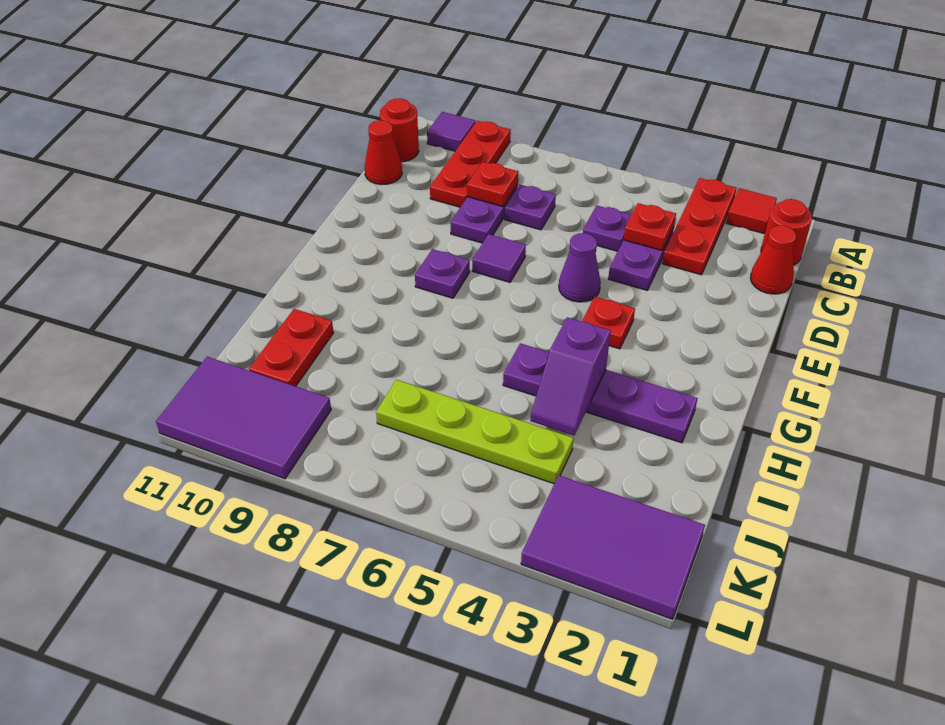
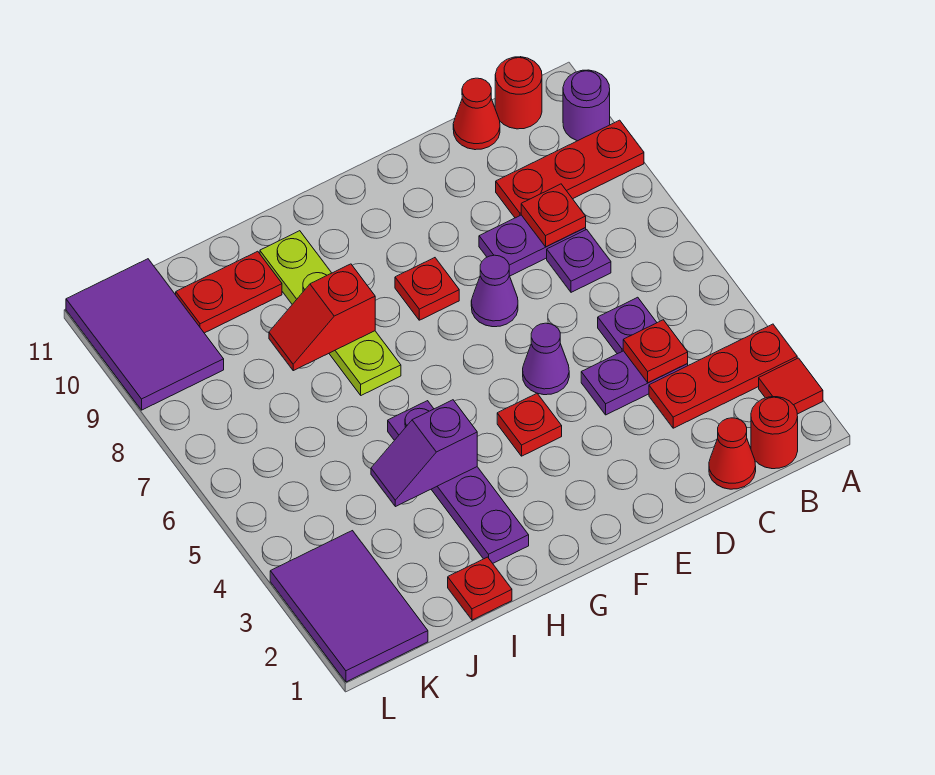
purple tile A10 level 1 -> purple round brick A10 level 1
purple tile E7 level 1 -> purple cone E7 level 1
purple plate F8 level 1 -> red plate F8 level 1
none -> red slope H8:I8 level 2 top H
none -> red plate I1 level 1
lime plate J4:J7 level 1 -> lime plate H7:H10 level 1

